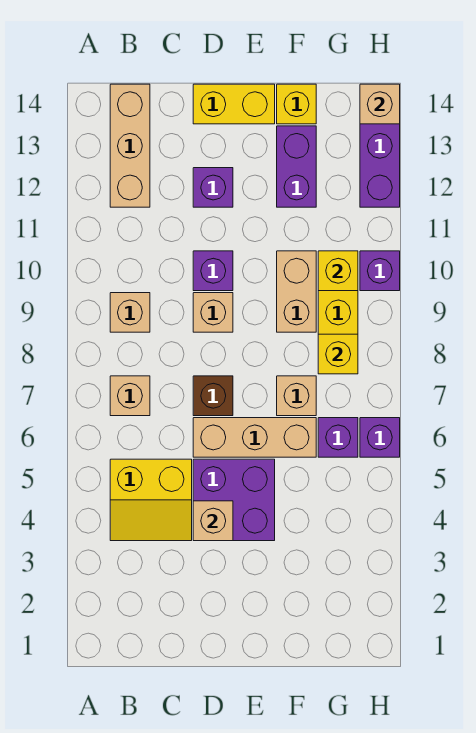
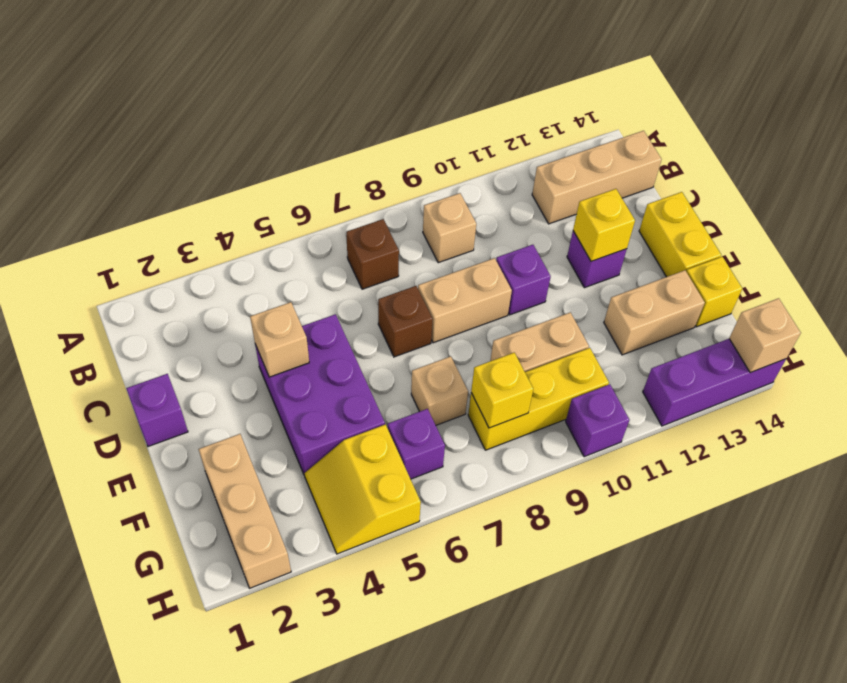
yellow slope B4:C5 level 1 top 5 -> yellow slope G4:H5 level 1 top 5
tan brick B7 level 1 -> brown brick B7 level 1
purple brick D4:E5 level 1 -> purple brick D4:F5 level 1
tan brick D6:F6 level 1 -> tan brick F2:H2 level 1
tan brick D9 level 1 -> tan brick D8:D9 level 1
purple brick F12:F13 level 1 -> tan brick F12:F13 level 1
yellow brick G10 level 2 -> yellow brick D12 level 2
purple brick H6 level 1 -> purple brick D1 level 1

